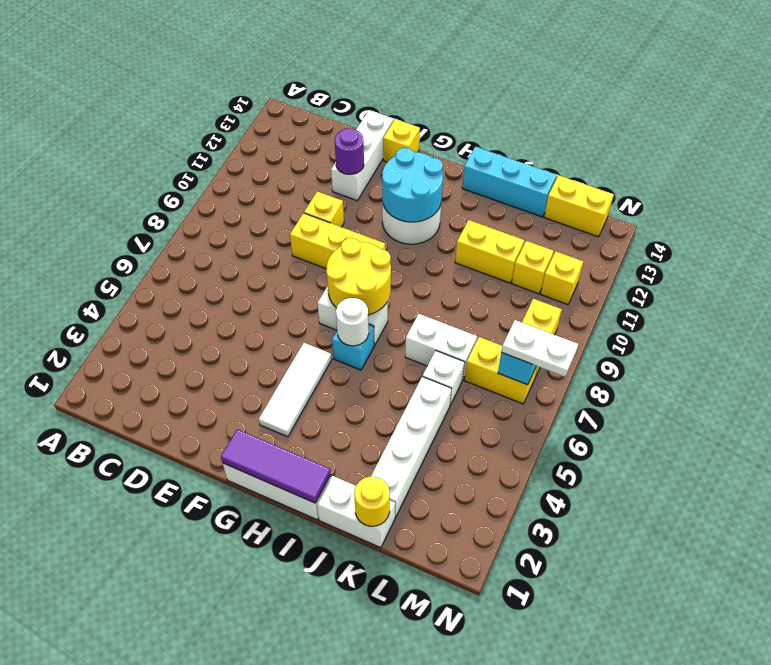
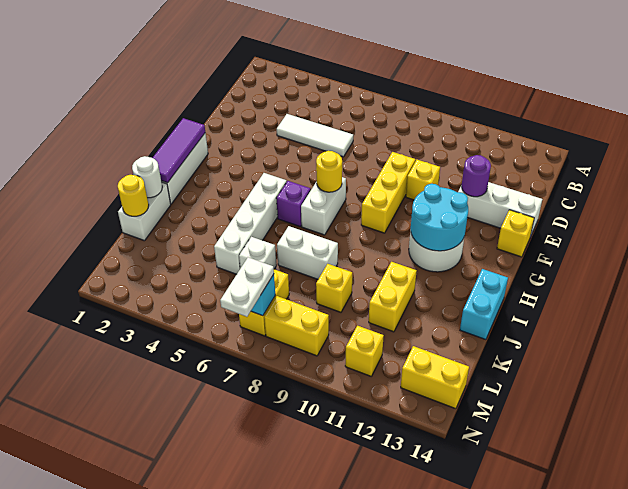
white tile G3:G5 level 1 -> white tile D4:D6 level 1
yellow round brick G7:H8 level 2 -> yellow round brick G7 level 2
cyan brick H6 level 1 -> purple brick H6 level 1
white round brick H6 level 2 -> white round brick J1 level 2
cyan brick I14:K14 level 1 -> cyan brick I14:J14 level 1
white brick J7:K7 level 1 -> white brick J7:J8 level 1
white brick K2:K5 level 1 -> white brick H5:K5 level 1
yellow brick L11 level 1 -> yellow brick K9 level 1
yellow brick L14:M14 level 1 -> yellow brick M13:M14 level 1

